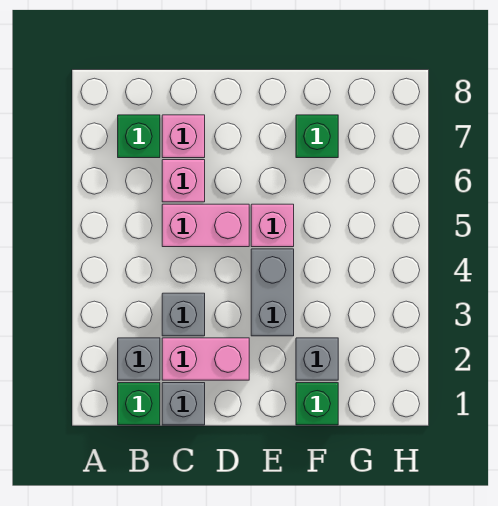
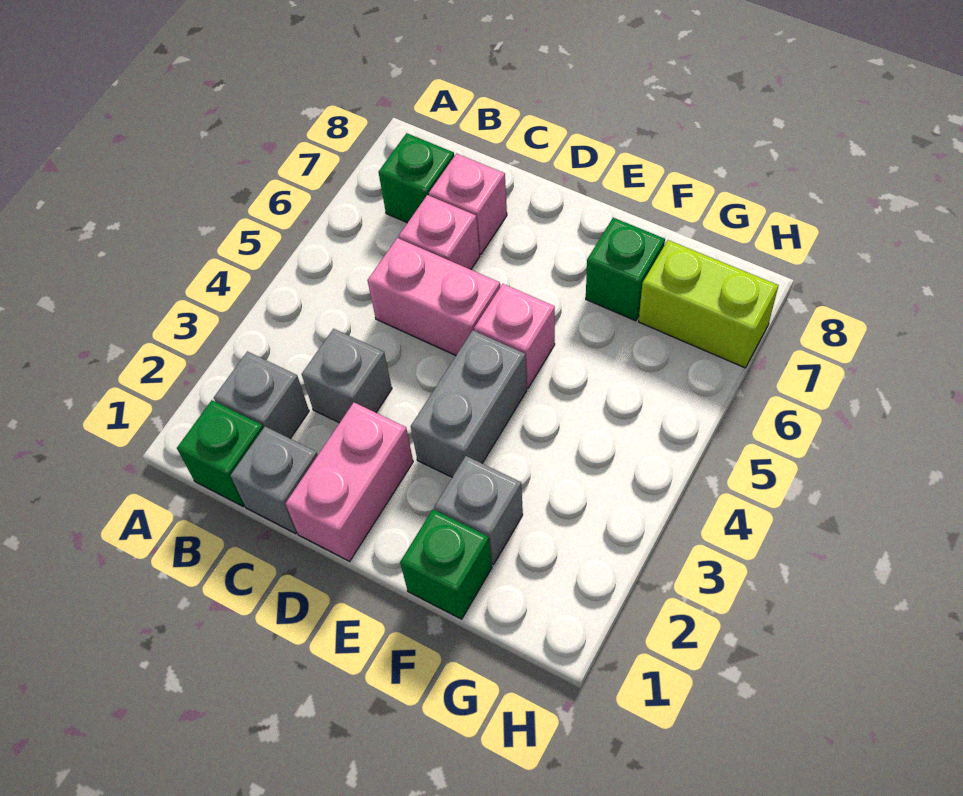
pink brick C2:D2 level 1 -> pink brick D1:D2 level 1
none -> lime brick G7:H7 level 1

